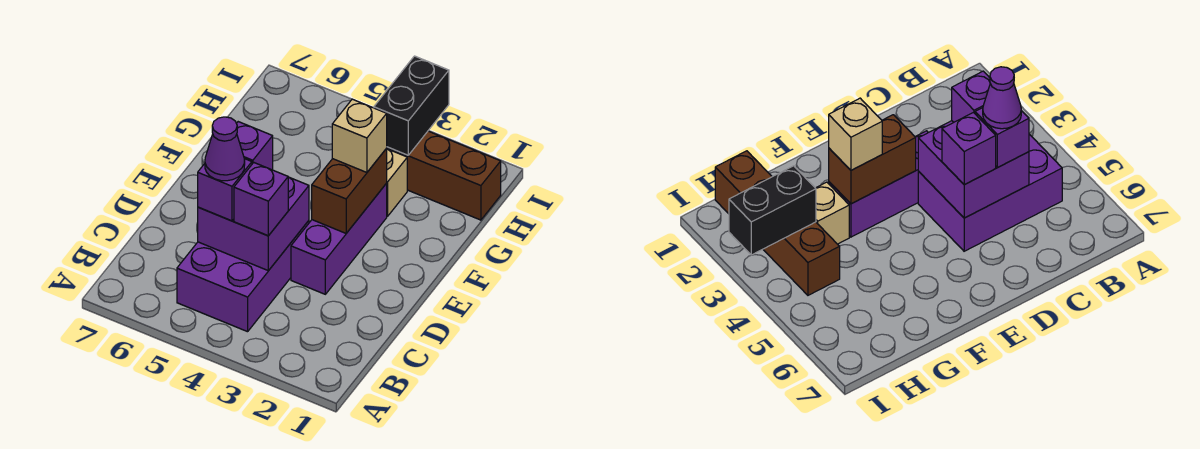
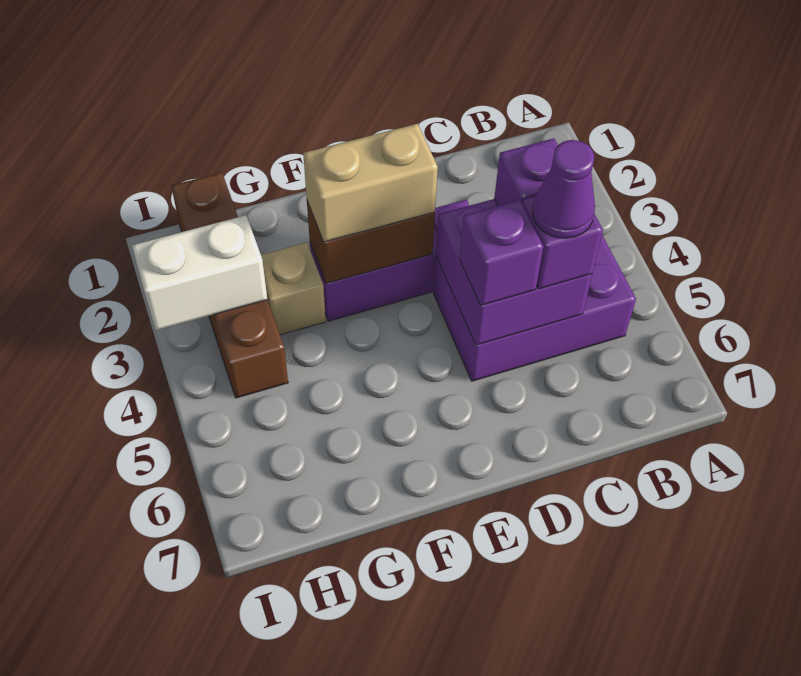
tan brick F3 level 3 -> tan brick E3:F3 level 3
black brick H3:I3 level 2 -> white brick H3:I3 level 2

